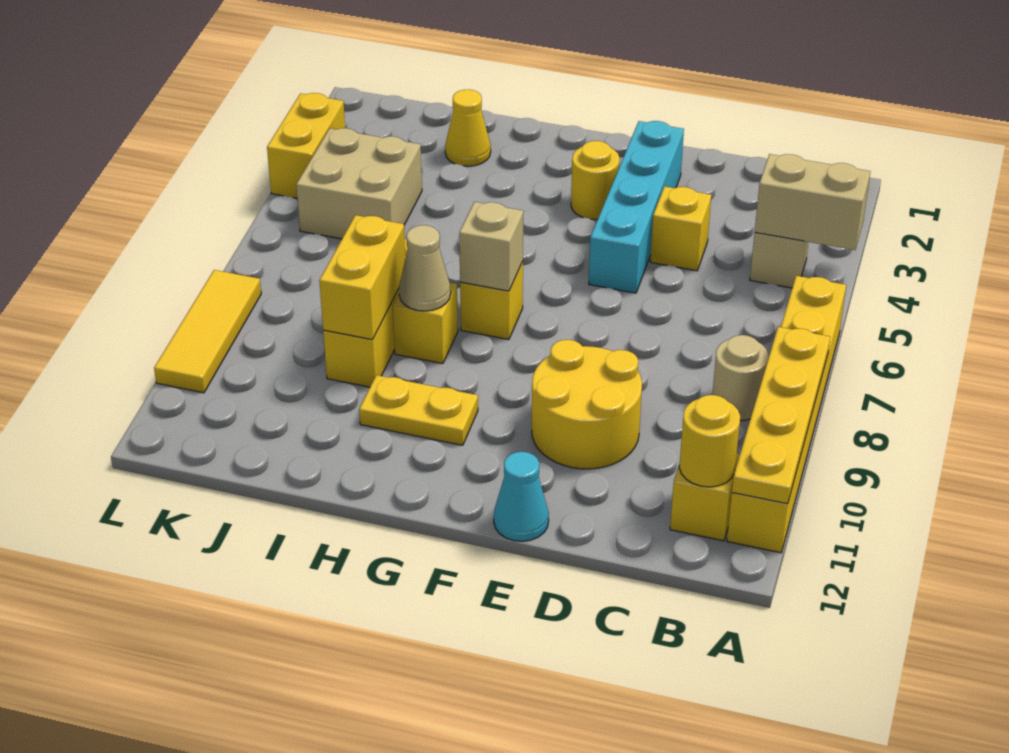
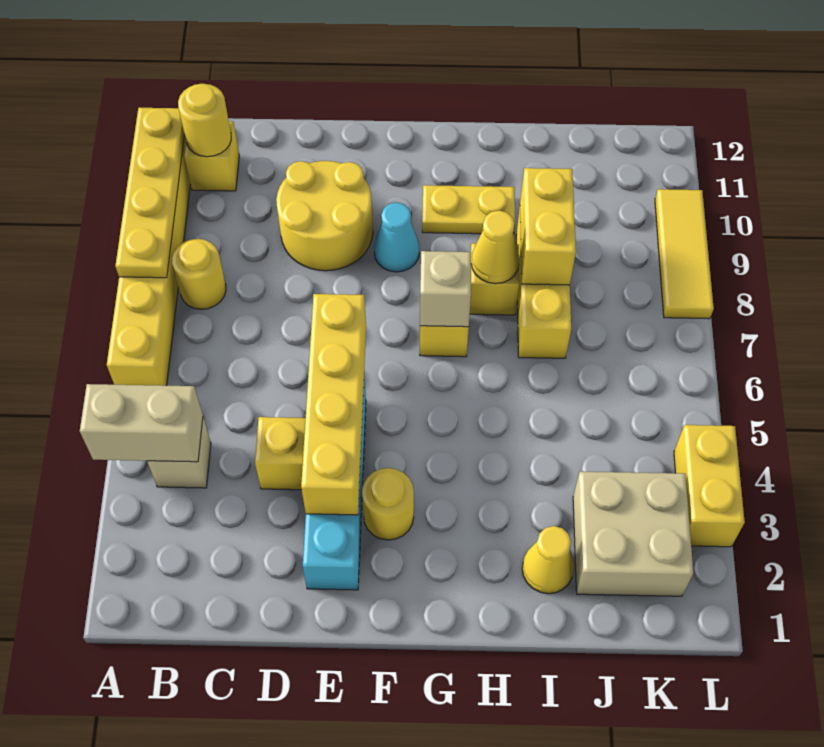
tan round brick B8 level 1 -> yellow round brick B8 level 1
none -> yellow brick E3:E6 level 2
cyan cone E12 level 1 -> cyan cone F9 level 1
tan cone H8 level 2 -> yellow cone H8 level 2
tan brick J4:K5 level 1 -> tan brick J2:K3 level 1

